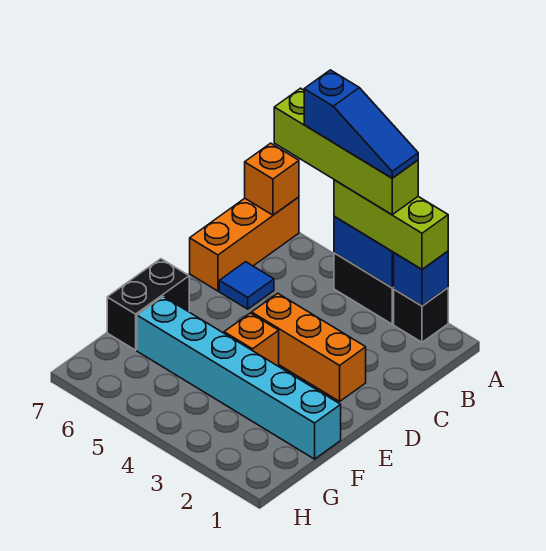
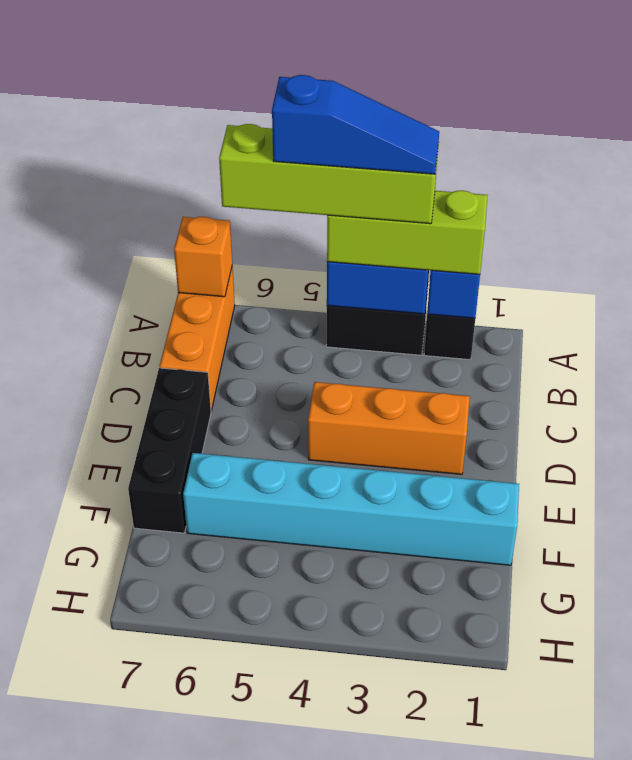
blue tile C6 level 1 -> none
orange brick E4 level 1 -> none
black brick E7:F7 level 1 -> black brick D7:F7 level 1

